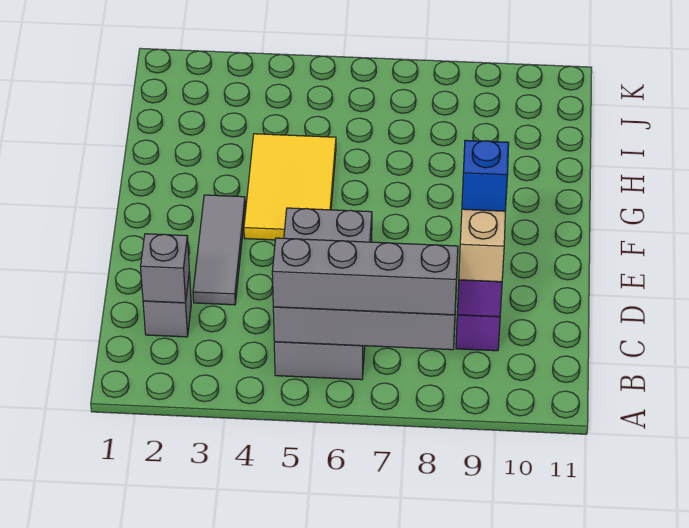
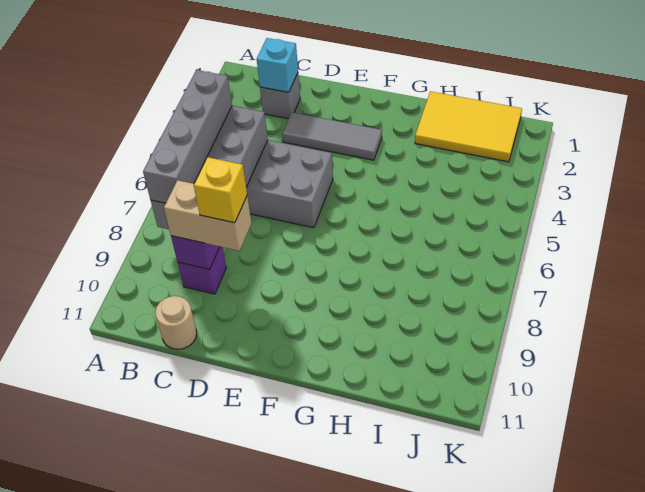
grey brick C2 level 2 -> cyan brick C2 level 2
none -> tan round brick C11 level 1
blue brick D9 level 4 -> yellow brick D9 level 4
yellow tile F4:H5 level 1 -> yellow tile H1:J2 level 1

